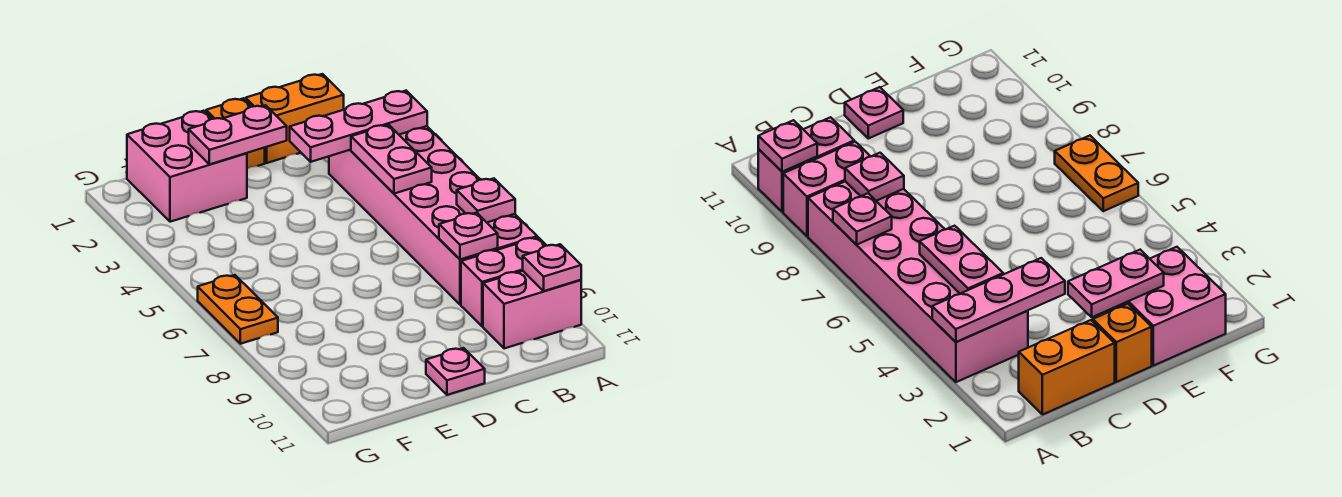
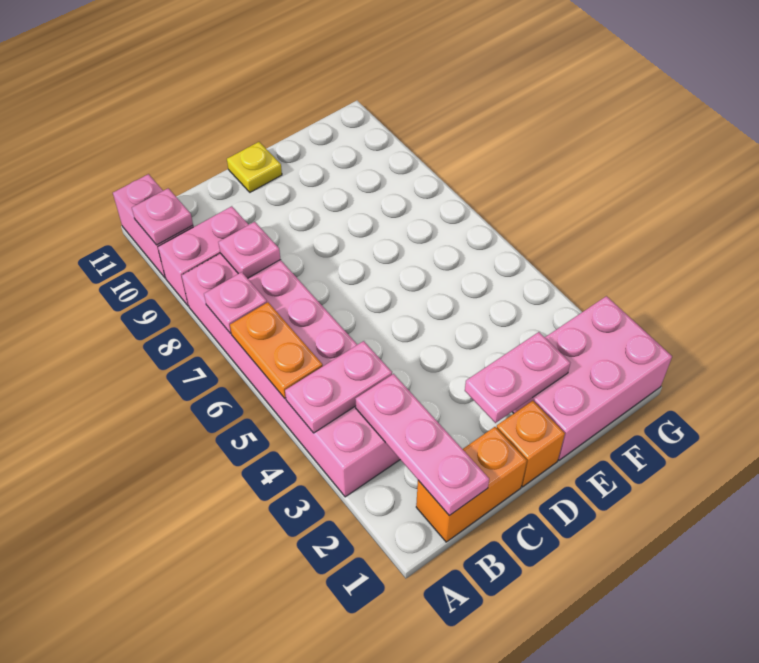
pink plate A3:C3 level 2 -> pink plate B1:B3 level 2
pink brick A10:B10 level 1 -> pink brick A10:A11 level 1
pink plate B4:B5 level 2 -> pink plate A4:B4 level 2
pink plate D11 level 1 -> yellow plate D11 level 1
pink brick E1:F2 level 1 -> pink brick E1:G2 level 1
orange plate G6:G7 level 1 -> orange plate A5:A6 level 2

